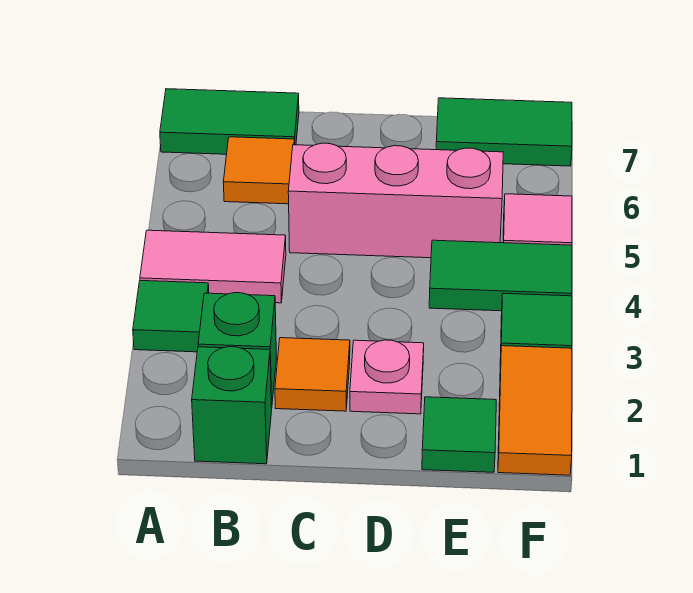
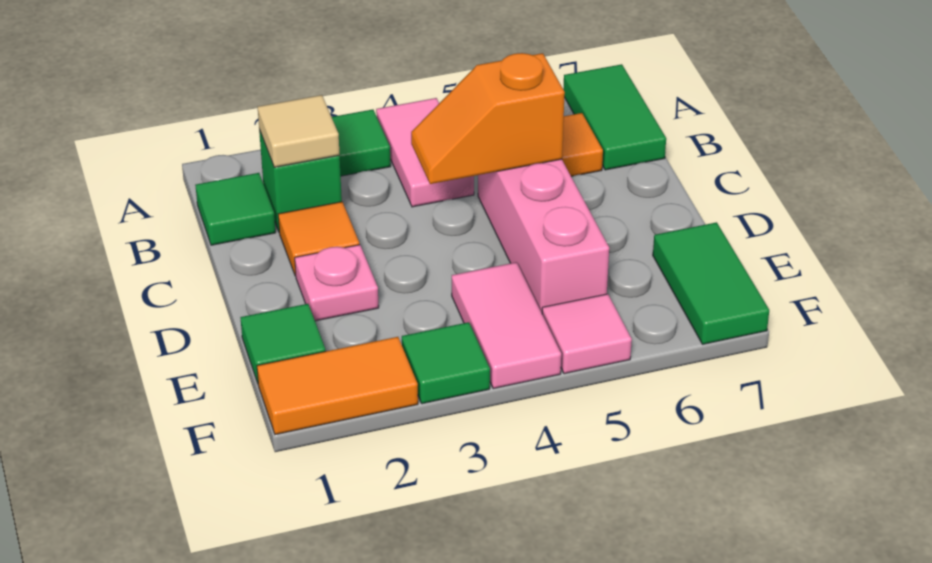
green brick B1 level 1 -> green tile B1 level 1
none -> tan tile B2 level 2
none -> orange slope C4:C5 level 2 top 5
green tile E4:F4 level 1 -> pink tile E4:F4 level 1

